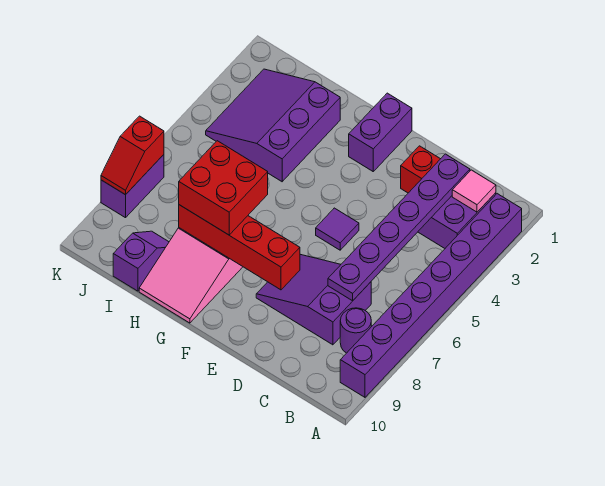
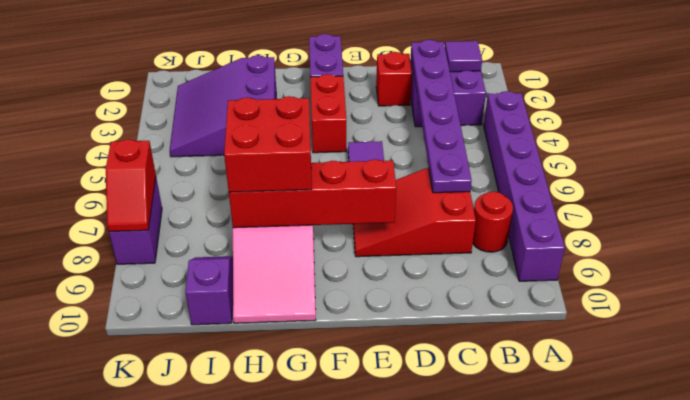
purple brick A2:A9 level 1 -> purple brick A4:A9 level 1
pink tile B2 level 2 -> purple tile B2 level 2
purple round brick B8 level 1 -> red round brick B8 level 1
purple slope C7:E8 level 1 top C -> red slope C7:E8 level 1 top C
none -> red brick F3:F4 level 1

